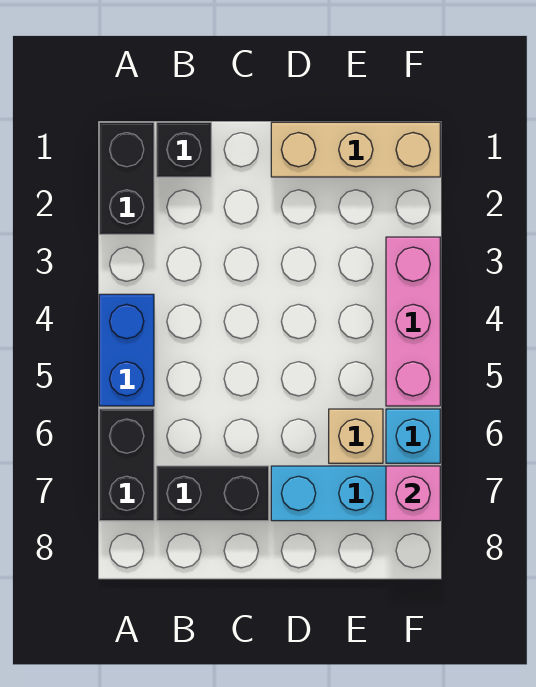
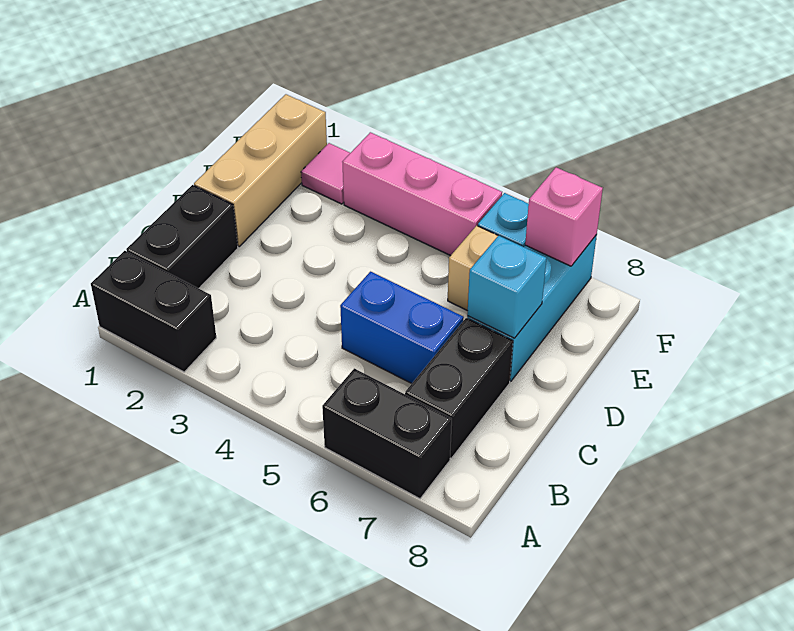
blue brick A4:A5 level 1 -> blue brick C5:C6 level 1
black brick B1 level 1 -> black brick B1:C1 level 1
none -> cyan brick D7 level 2
none -> pink tile F2 level 1

